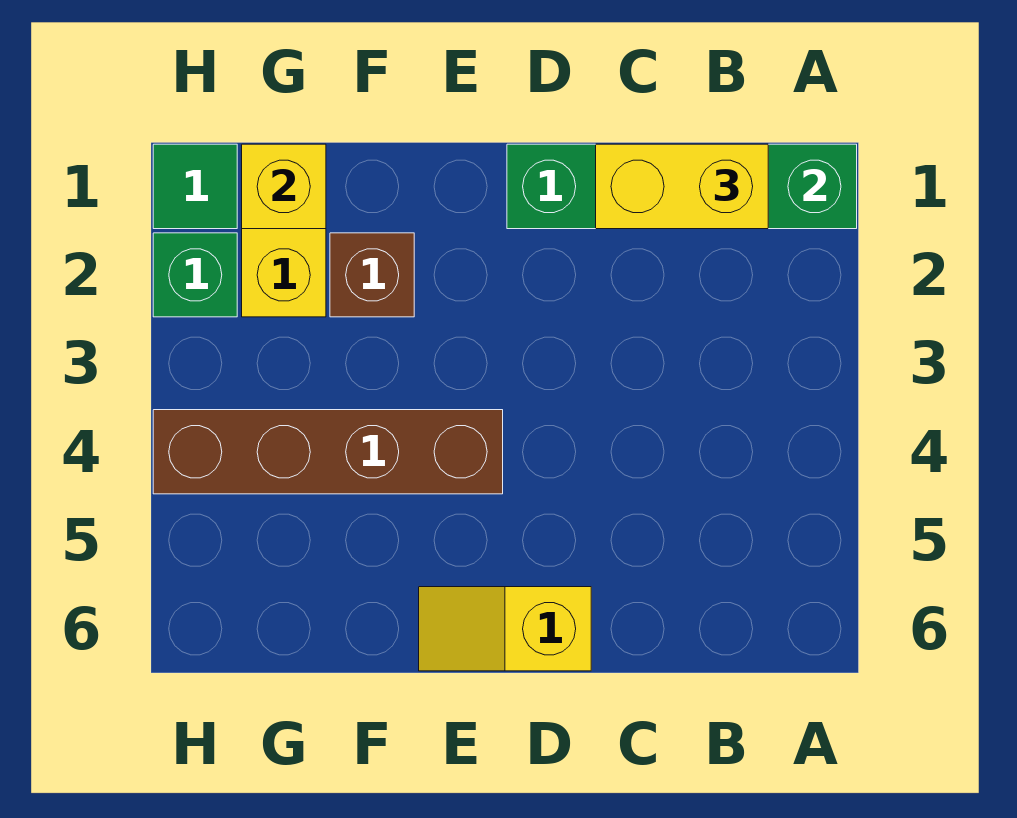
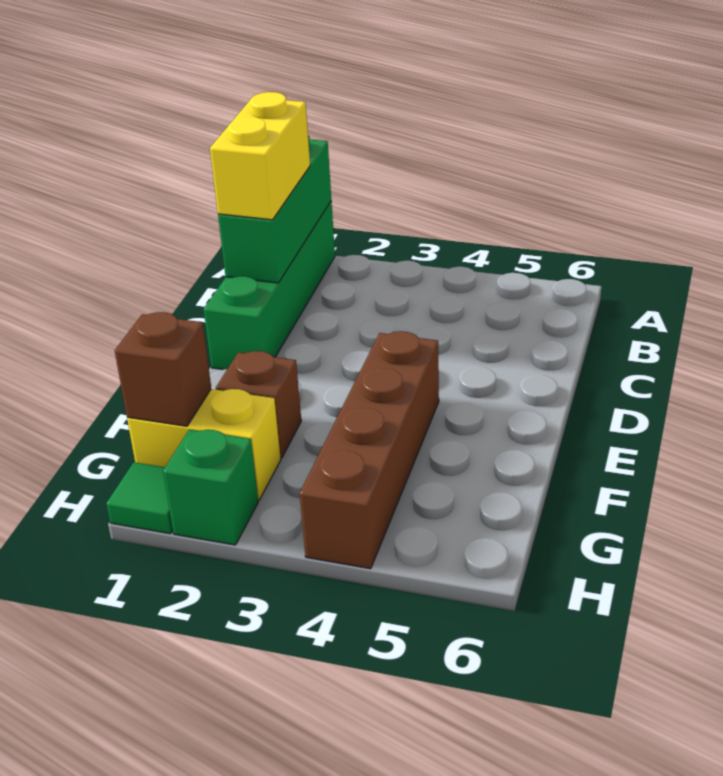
yellow slope D6:E6 level 1 top D -> none
yellow brick G1 level 2 -> brown brick G1 level 2

